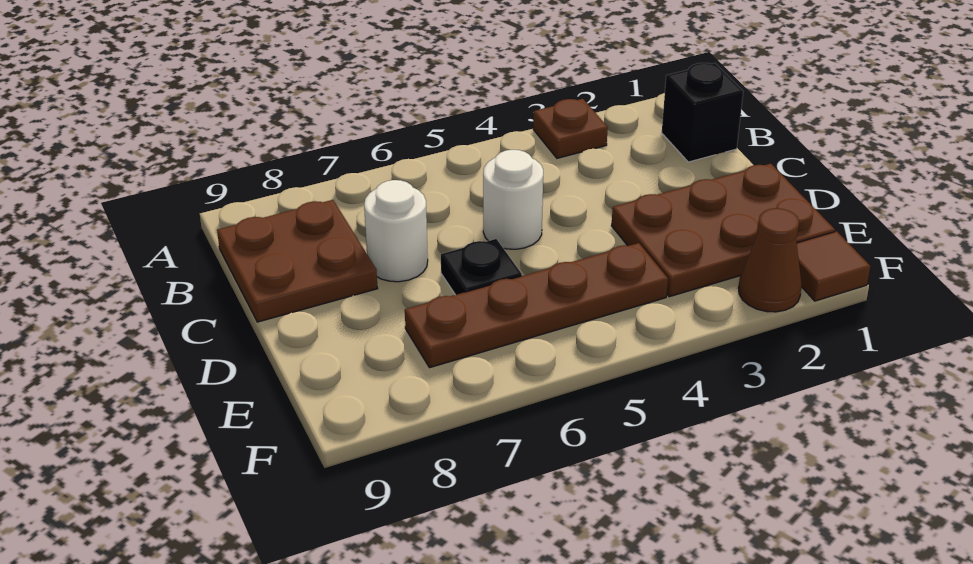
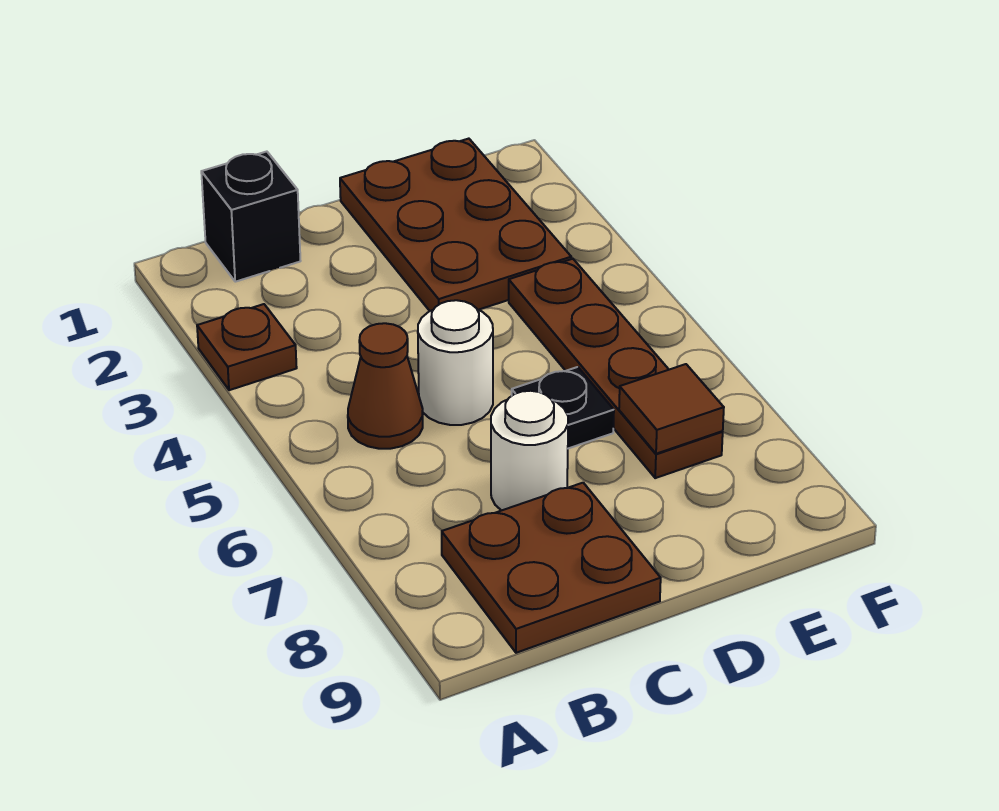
brown tile F1 level 1 -> brown tile E7 level 2
brown cone F2 level 1 -> brown cone B5 level 1

